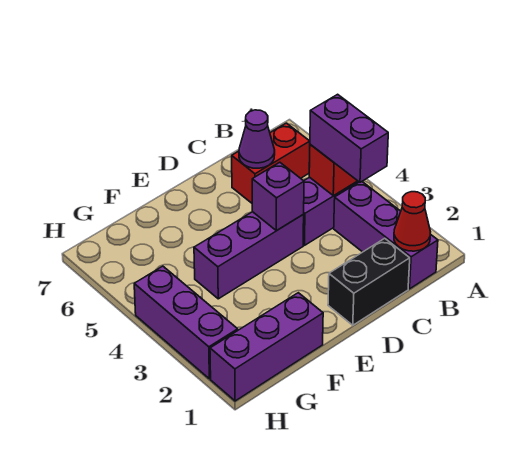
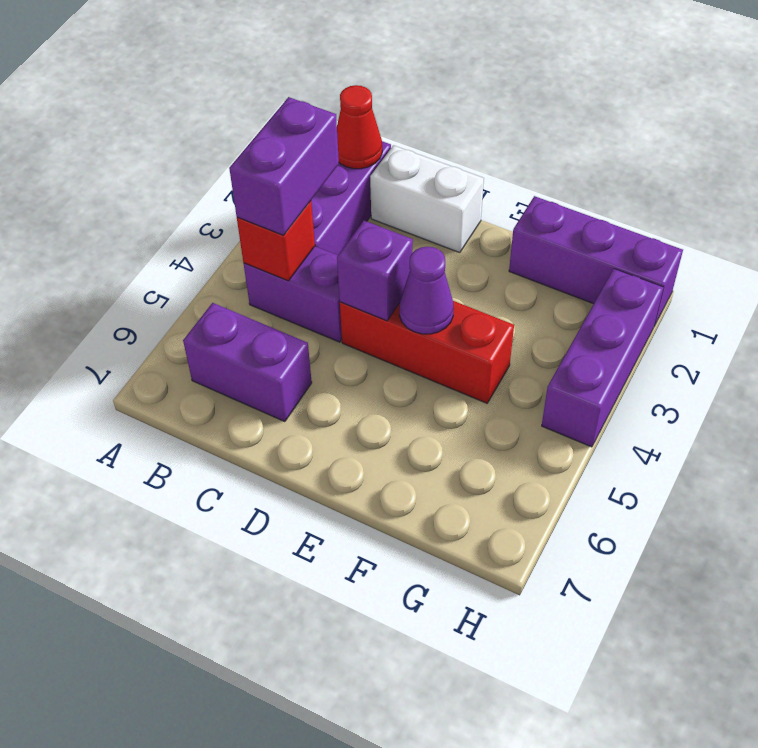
red brick B6:C6 level 1 -> purple brick B6:C6 level 1
black brick C1:D1 level 1 -> white brick C1:D1 level 1
purple cone C6 level 2 -> purple cone E4 level 2
purple brick D4:F4 level 1 -> red brick D4:F4 level 1

